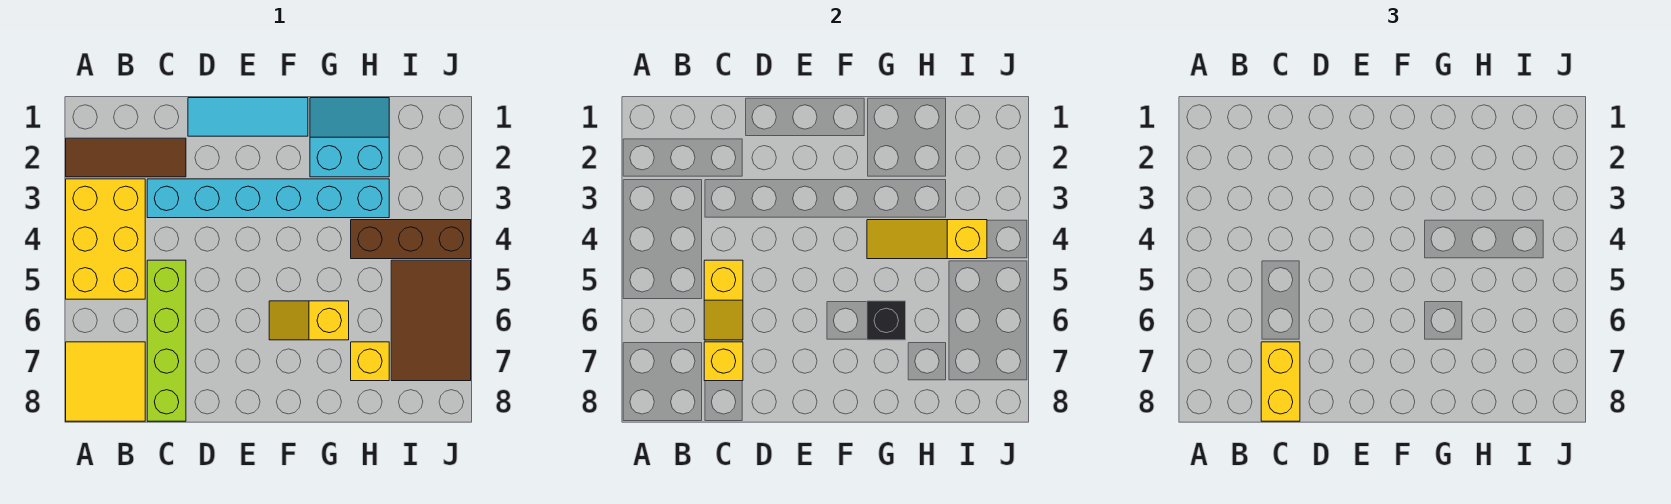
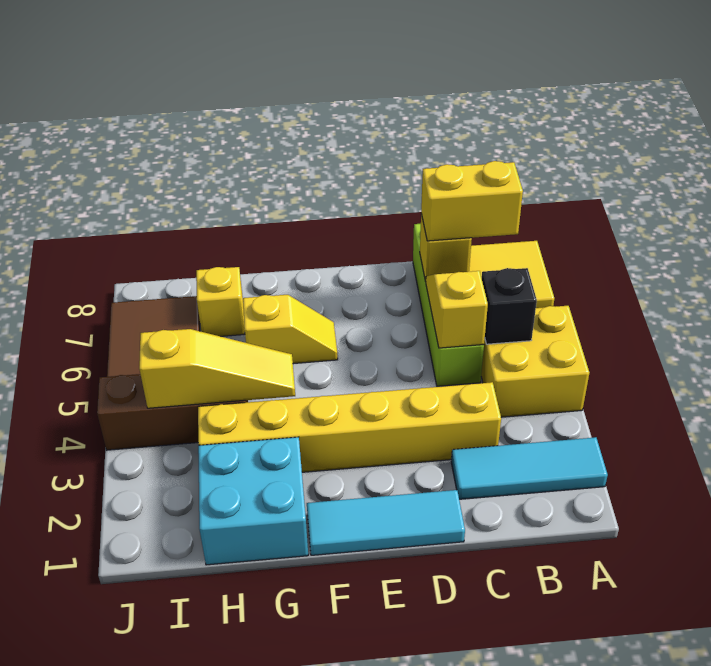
brown tile A2:C2 level 1 -> cyan tile A2:C2 level 1
yellow brick A3:B5 level 1 -> yellow brick A4:B5 level 1
cyan brick C3:H3 level 1 -> yellow brick C3:H3 level 1
yellow brick C7:C8 level 3 -> yellow brick B7:C7 level 3
cyan slope G1:H2 level 1 top 2 -> cyan brick G1:H2 level 1
black brick G6 level 2 -> black brick B5 level 2

